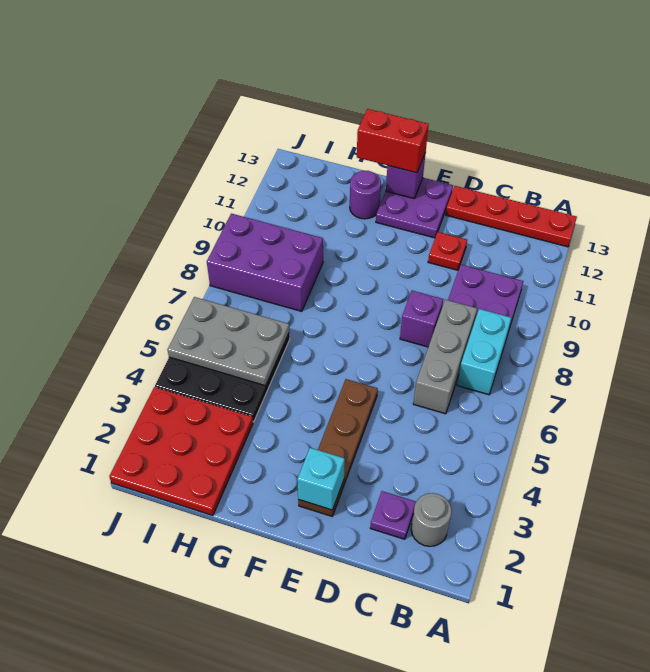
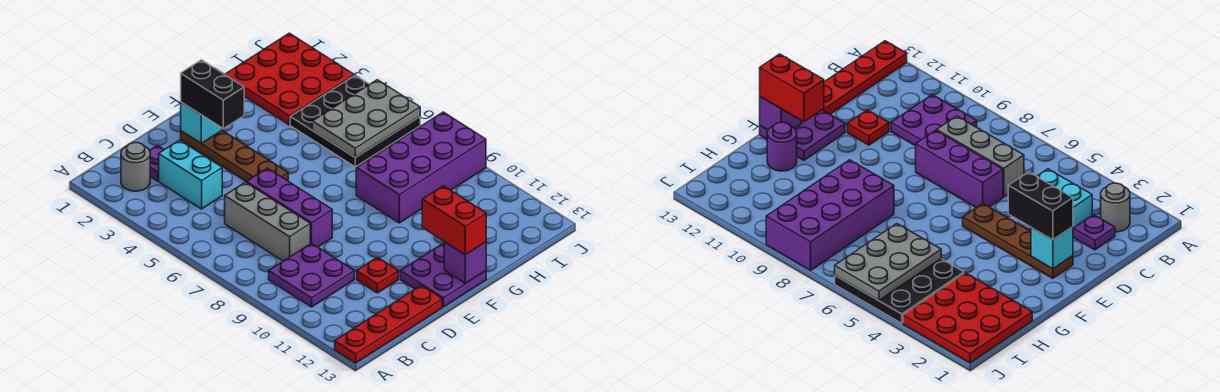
cyan brick B7:B8 level 1 -> cyan brick C3:C4 level 1
purple brick D8 level 1 -> purple brick D6:D8 level 1
none -> black brick E2:E3 level 3
red brick F13:G13 level 3 -> red brick F12:F13 level 3
purple brick H8:J9 level 1 -> purple brick G8:J9 level 1

